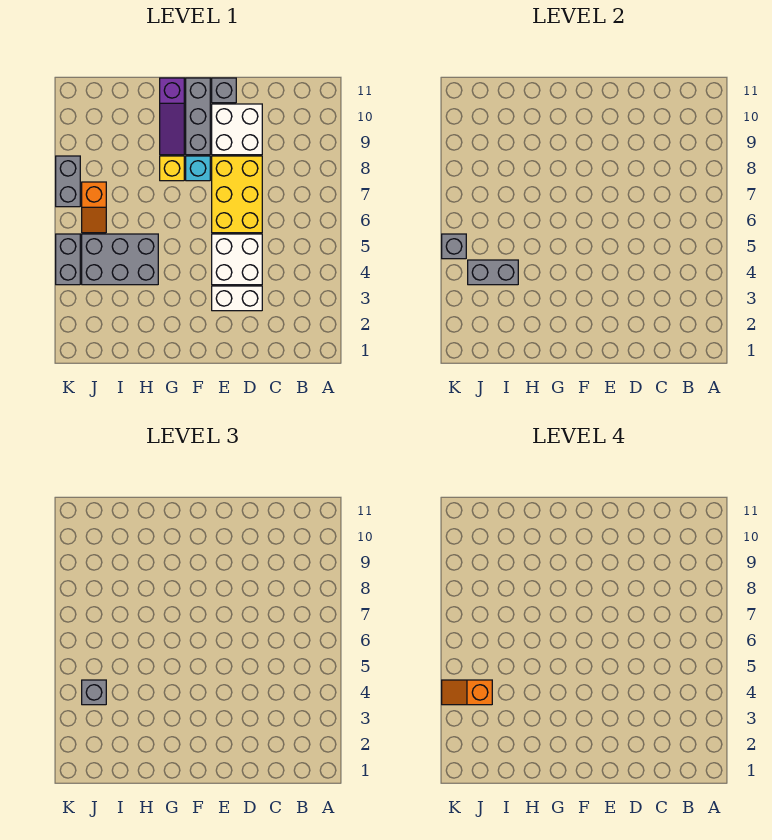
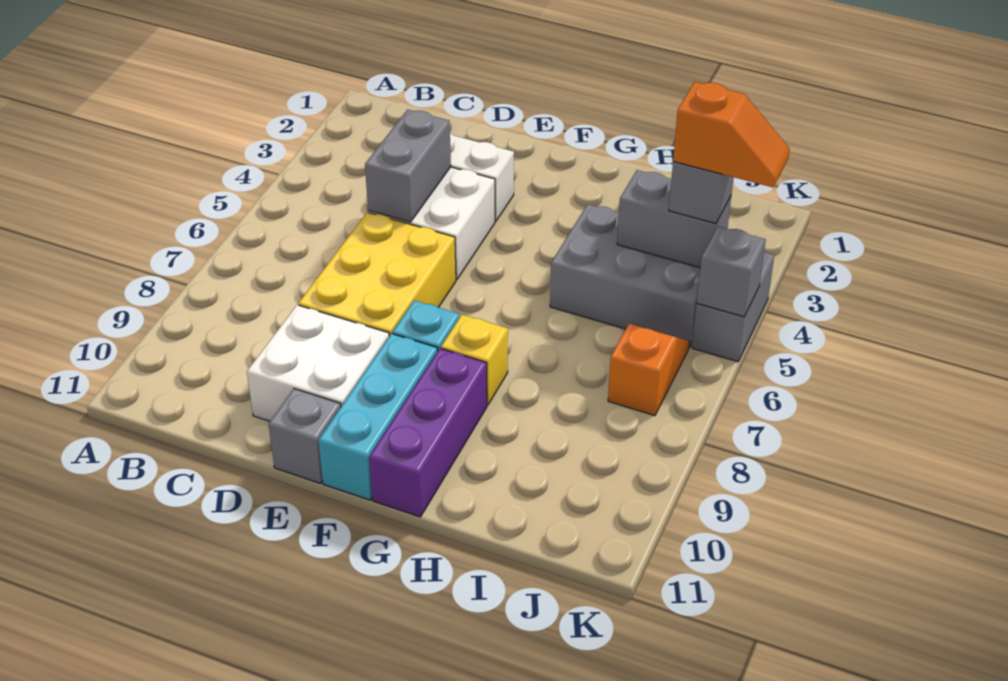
grey brick F9:F11 level 1 -> cyan brick F9:F11 level 1
purple slope G9:G11 level 1 top 11 -> purple brick G9:G11 level 1
grey brick K7:K8 level 1 -> grey brick D4:D5 level 2

